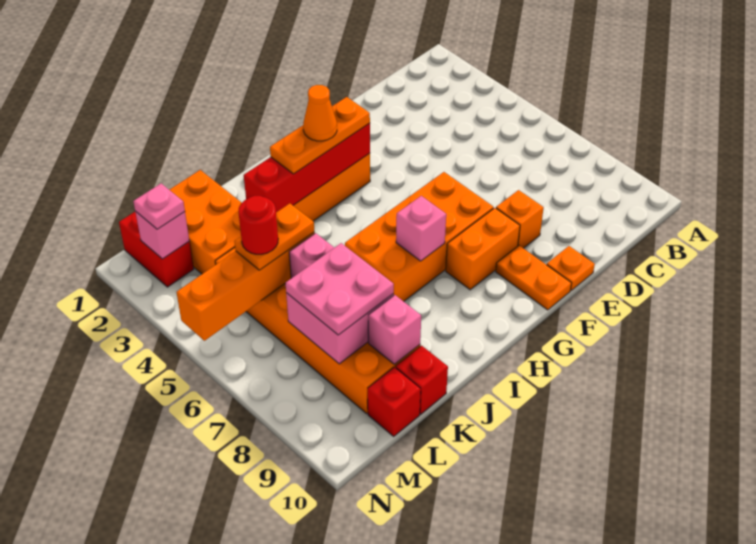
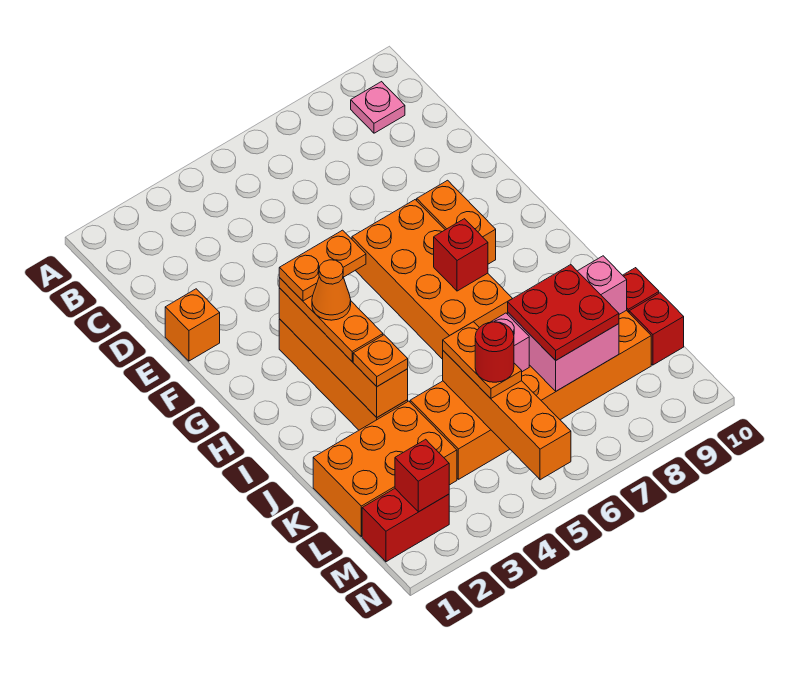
orange brick E8 level 1 -> orange brick E1 level 1
orange plate E10 level 1 -> orange plate J3 level 3
orange plate F9:F10 level 1 -> orange plate G3:G4 level 4
red brick G3:J3 level 2 -> orange brick G3:J3 level 2
pink brick H7 level 2 -> red brick H7 level 2
pink plate K7:L8 level 3 -> red plate K7:L8 level 3
pink brick M2 level 2 -> red brick M2 level 2
pink plate M2 level 3 -> pink plate B9 level 1

